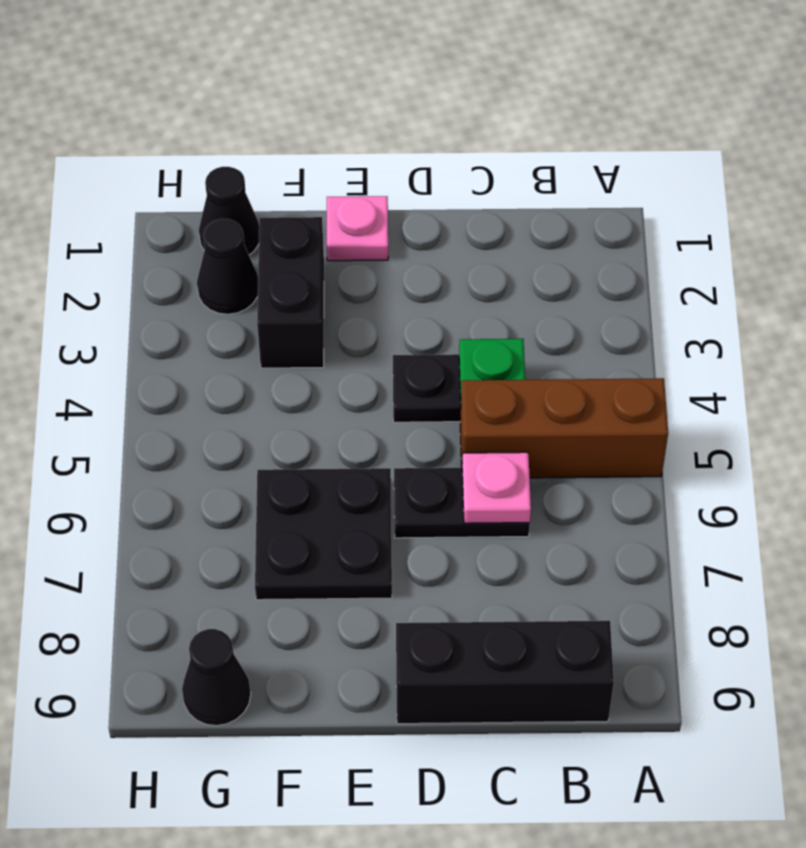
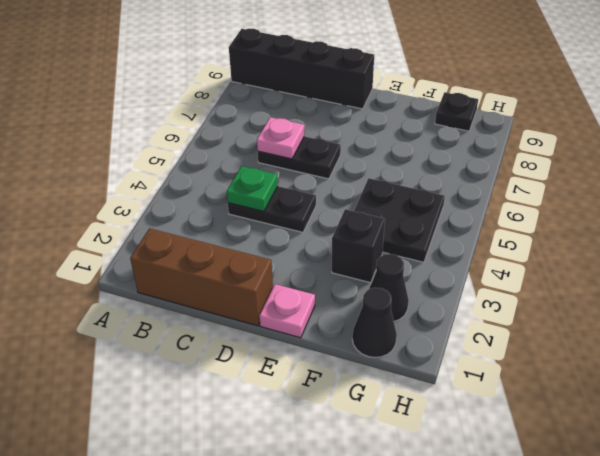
brown brick A5:C5 level 1 -> brown brick B1:D1 level 1
black brick B9:D9 level 1 -> black brick A9:D9 level 1
black plate E6:F7 level 1 -> black plate F4:G5 level 1
black brick F2:F3 level 1 -> black brick F3 level 1
black cone G9 level 1 -> black plate G9 level 1

